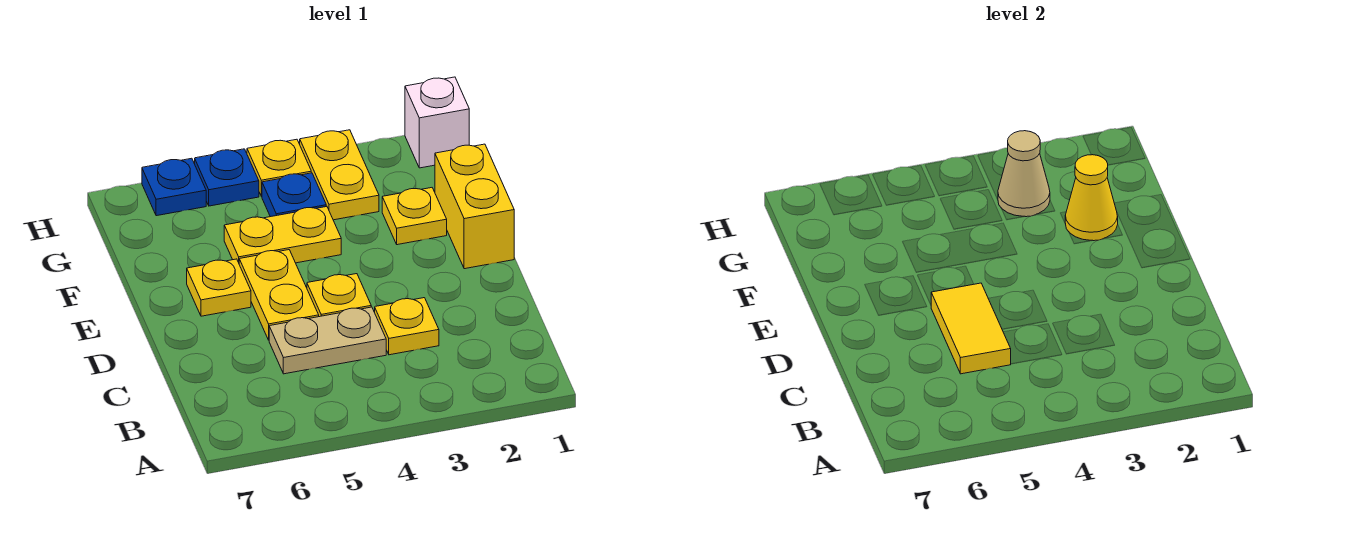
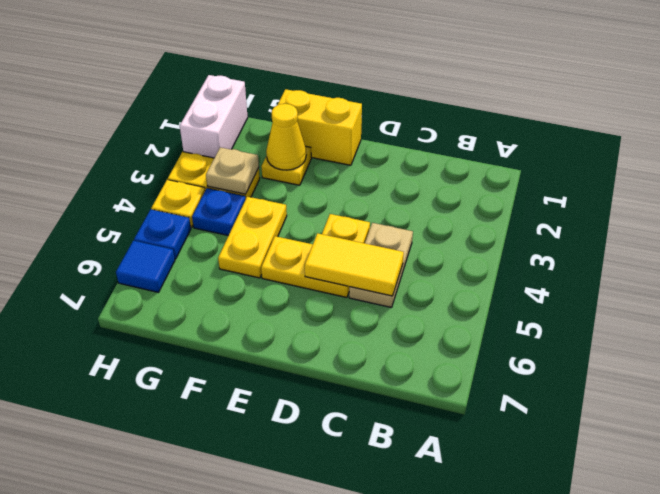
yellow plate C3 level 1 -> none
yellow plate E6 level 1 -> none
tan cone G3 level 2 -> tan plate G3 level 2
white brick H1 level 1 -> white brick H1:H2 level 1
blue plate H6 level 1 -> blue tile H6 level 1

